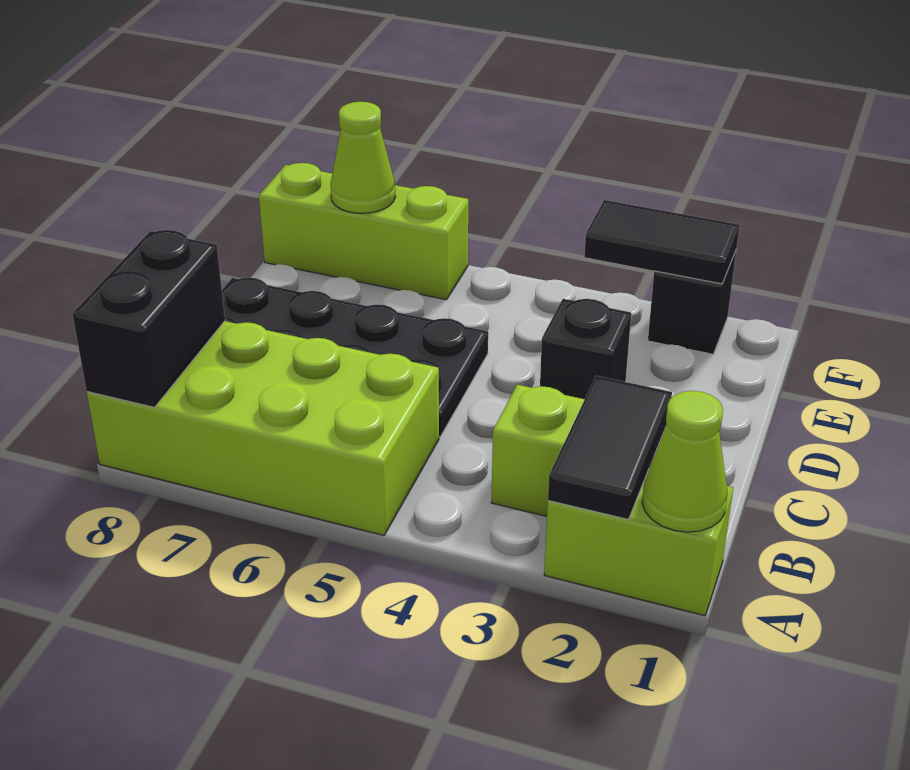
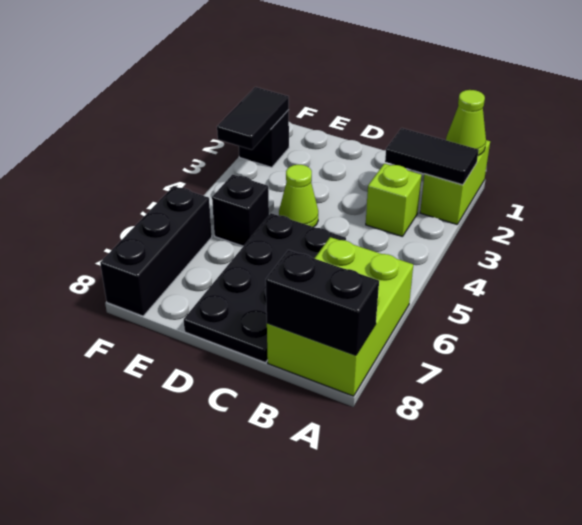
lime brick A5:B8 level 1 -> lime brick A6:B8 level 1
black brick D3 level 1 -> black brick E5 level 1
lime brick F6:F8 level 1 -> black brick F6:F8 level 1
lime cone F7 level 2 -> lime cone D4 level 1

